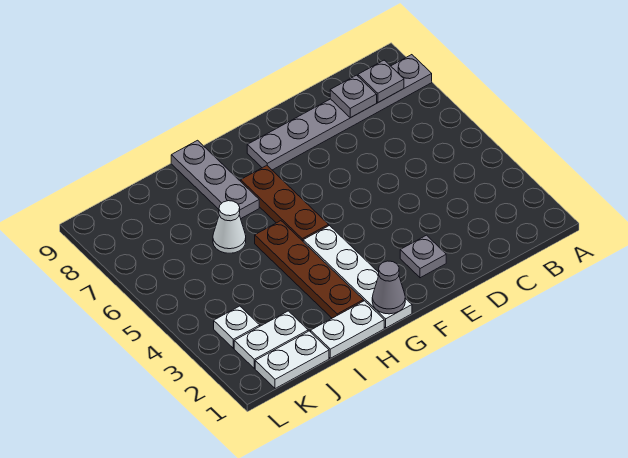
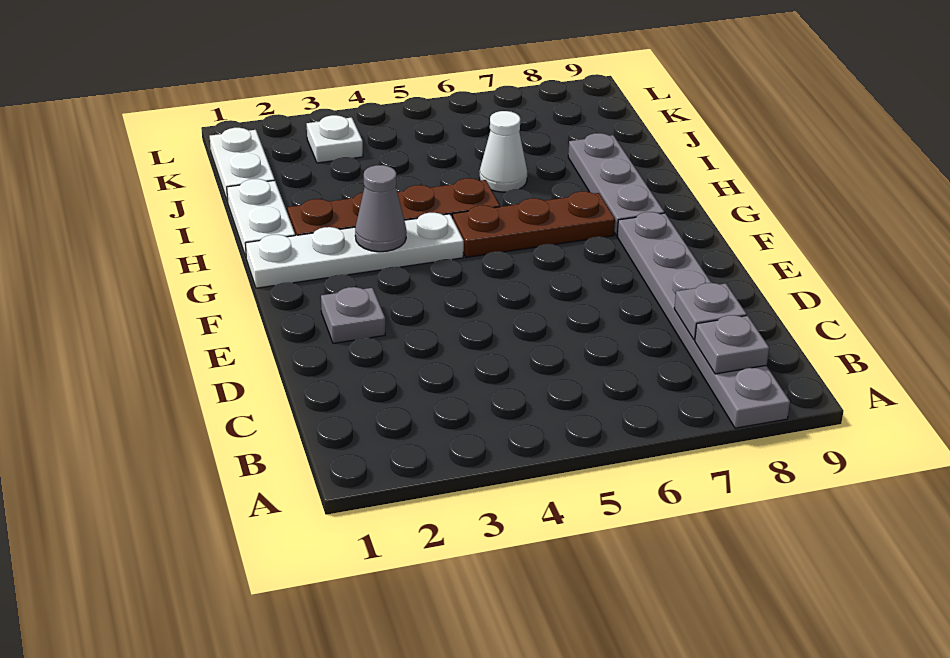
grey cone G1 level 2 -> grey cone G3 level 2
grey plate H7:H9 level 1 -> grey plate G8:I8 level 1
white plate J2:K2 level 1 -> none

